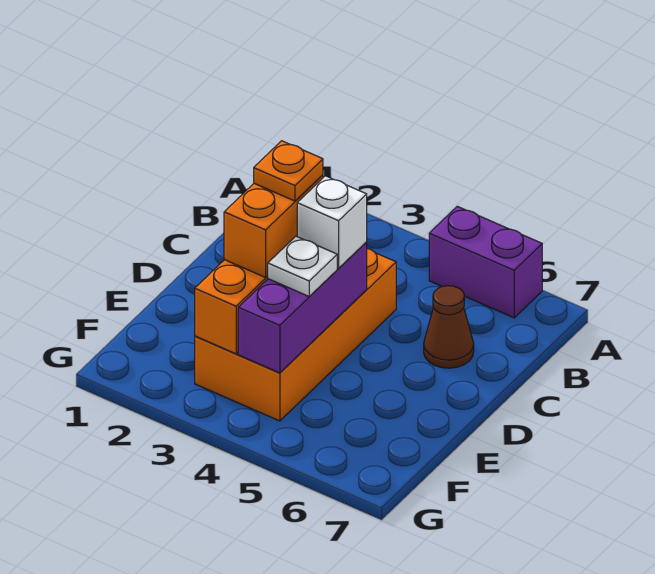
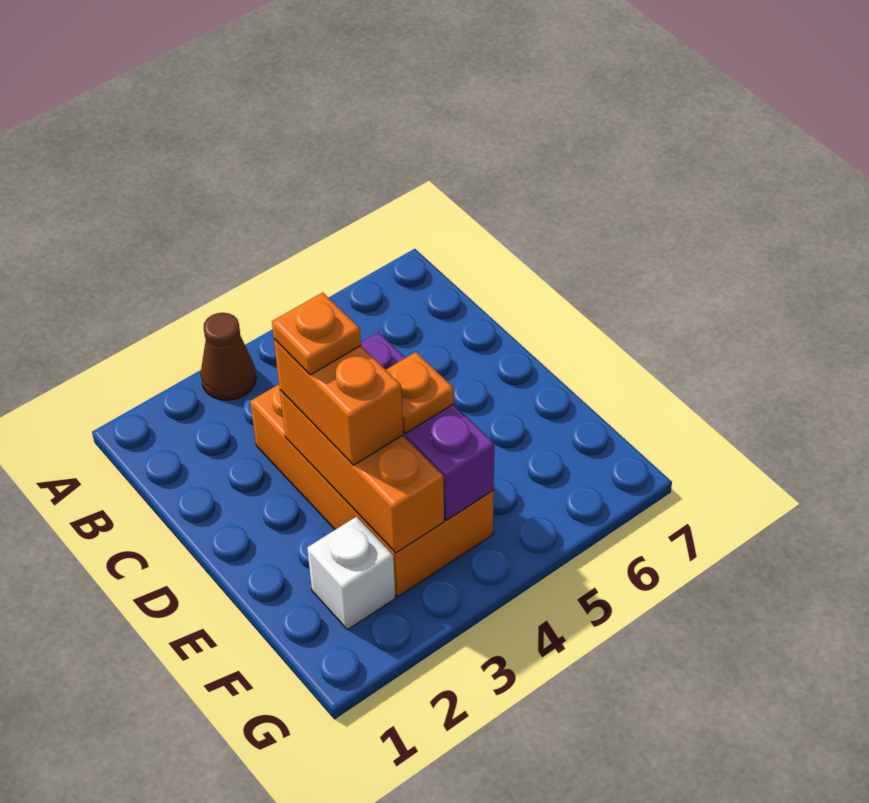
purple brick A5:A6 level 1 -> none
brown cone C6 level 1 -> brown cone A3 level 1
white brick D4 level 3 -> white brick F2 level 1
white plate E4 level 3 -> orange plate E4 level 3

